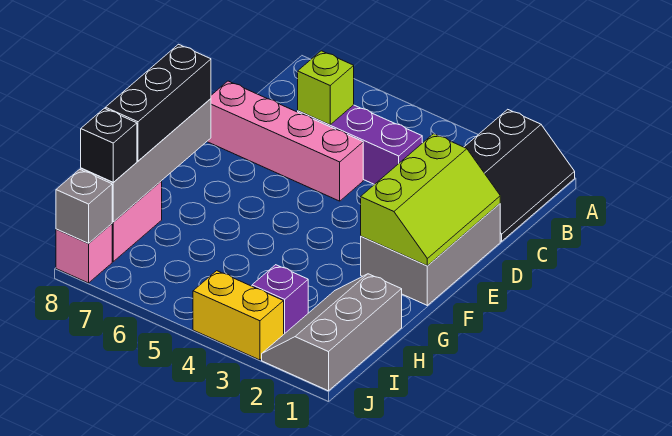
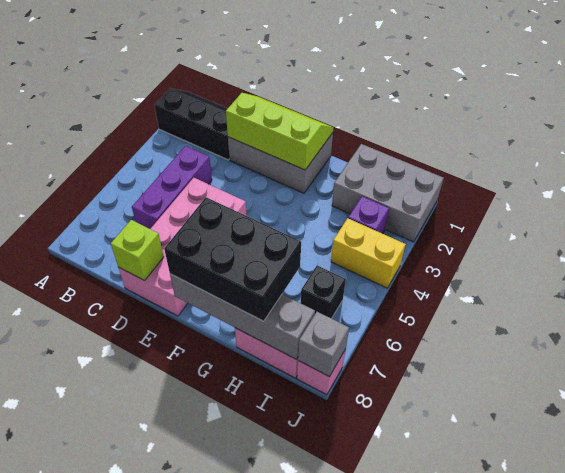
lime brick C6 level 2 -> lime brick D8 level 2
pink brick D5:D8 level 1 -> pink brick D5:E8 level 1
black brick F8:H8 level 3 -> black brick F7:H8 level 3
grey slope H1:J2 level 1 top 1 -> grey brick H1:J2 level 1
black brick I8 level 3 -> black brick I6 level 1
yellow brick J3:J4 level 1 -> yellow brick I4:J4 level 1

